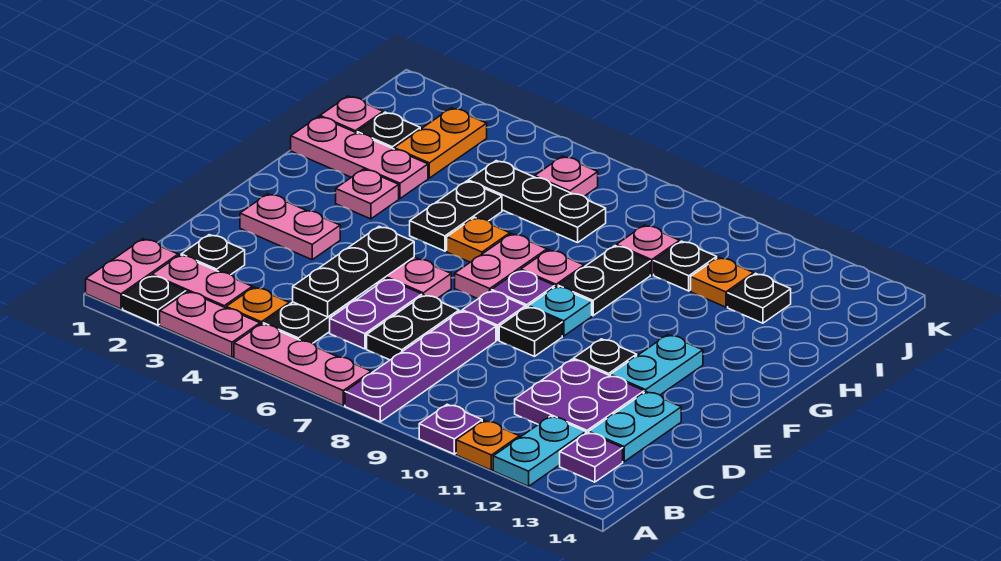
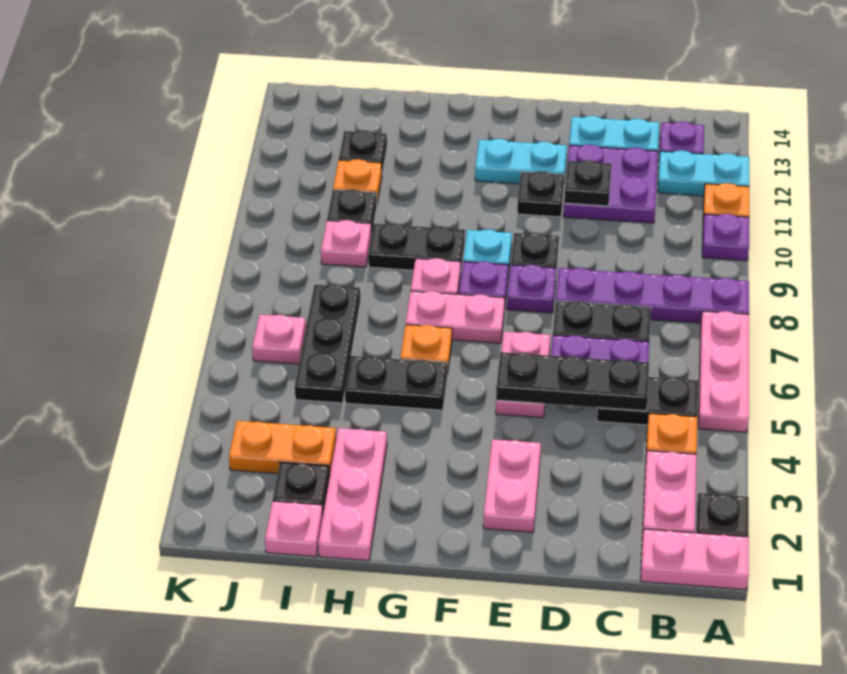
pink plate A3:A4 level 1 -> none
black plate C2 level 1 -> black plate D11 level 2
pink plate G3 level 1 -> none

